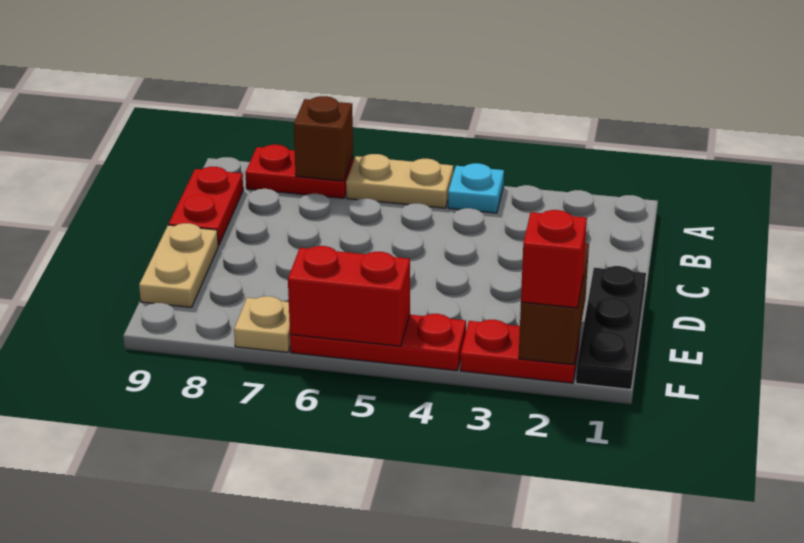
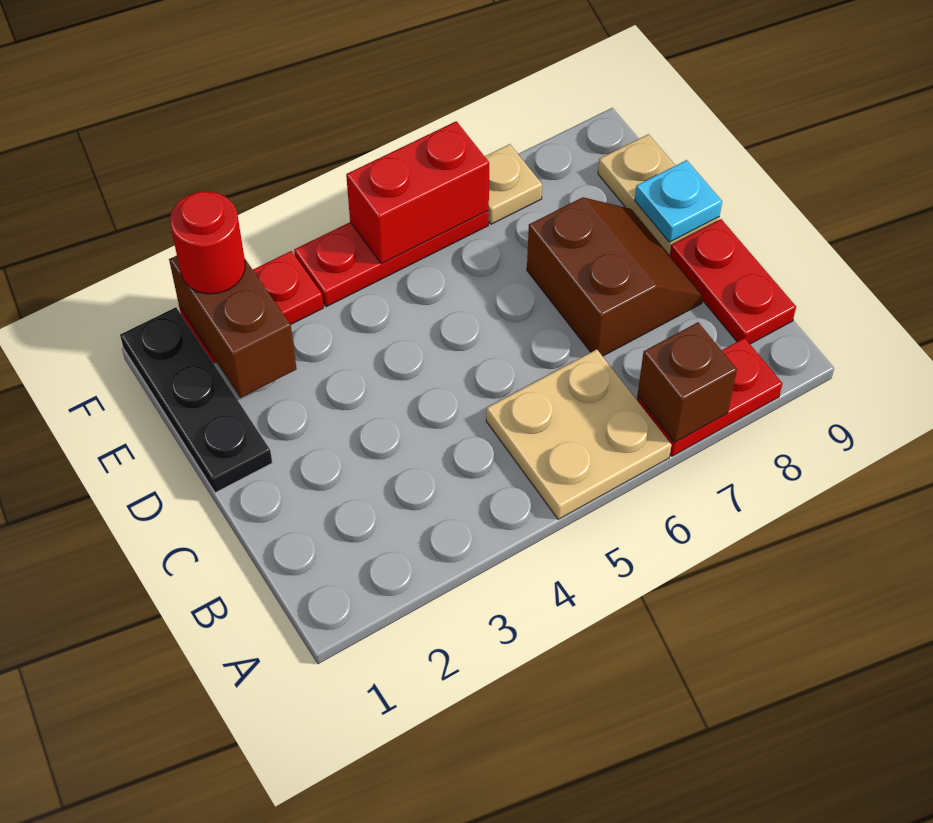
cyan plate A4 level 1 -> cyan plate D9 level 2
tan plate A5:A6 level 1 -> tan plate A5:B6 level 1
none -> brown slope C7:D8 level 1 top 7
red brick F2 level 3 -> red round brick F2 level 3

